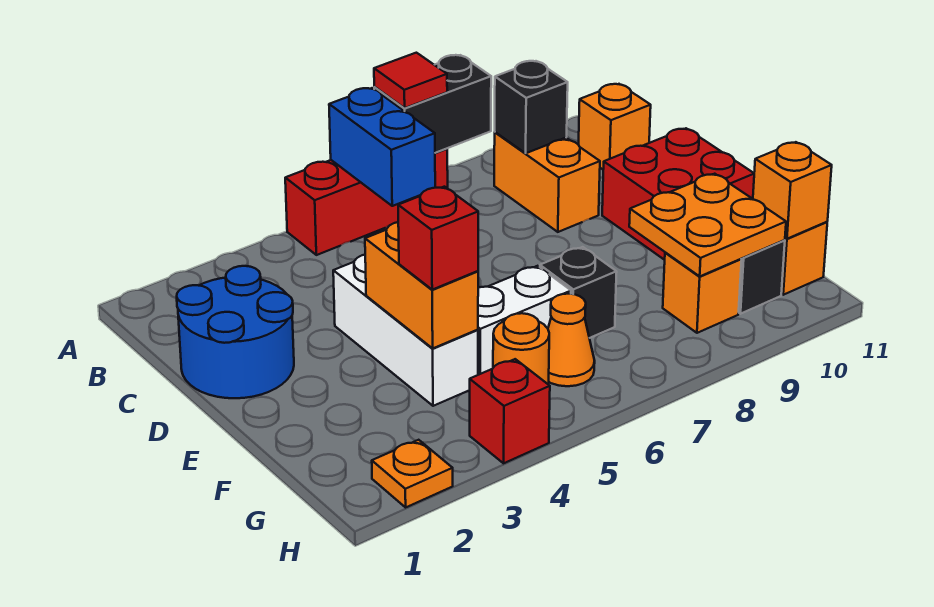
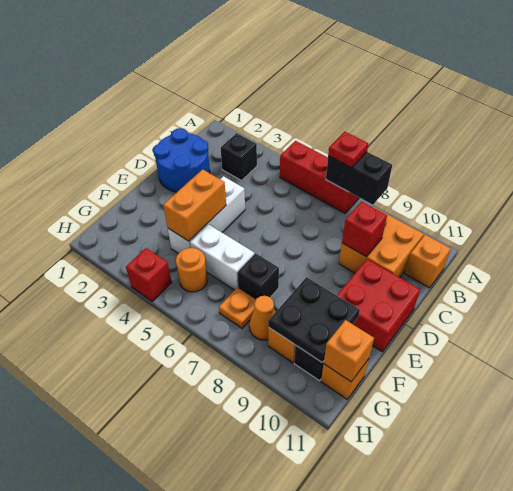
blue brick A6:B6 level 2 -> none
red tile A7 level 3 -> red plate A7 level 3
orange brick B9:C9 level 1 -> orange brick B9:C10 level 1
black brick B9 level 2 -> black brick B3 level 1
red brick F4 level 3 -> red brick C9 level 2
orange plate F9:G10 level 2 -> black plate F9:G10 level 2
orange cone G6 level 1 -> orange cone G8 level 1
orange plate H2 level 1 -> orange plate G7 level 1

